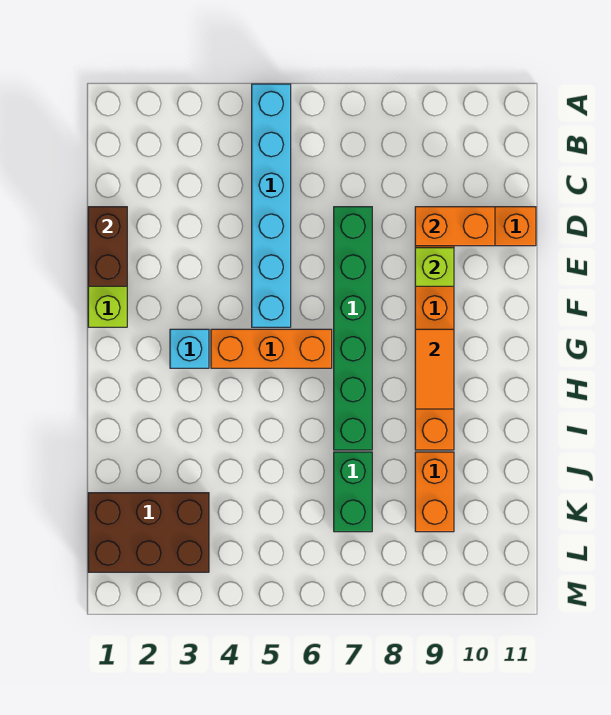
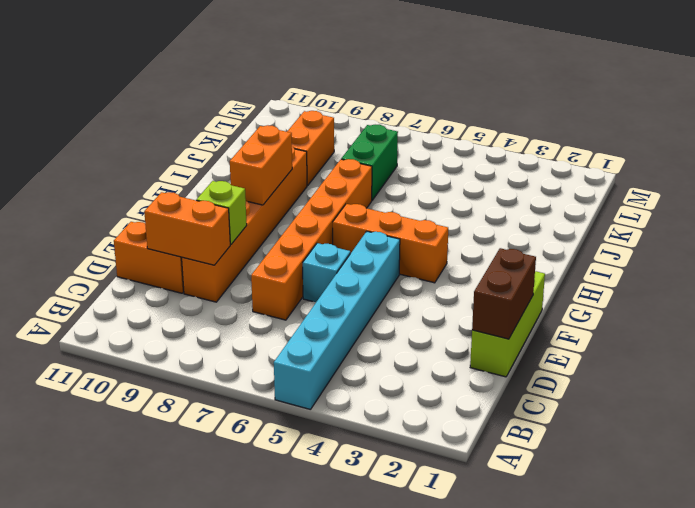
green brick D7:I7 level 1 -> orange brick D7:I7 level 1
cyan brick G3 level 1 -> cyan brick E6 level 1
orange tile G9:H9 level 2 -> orange brick G9:H9 level 2
brown brick K1:L3 level 1 -> none

